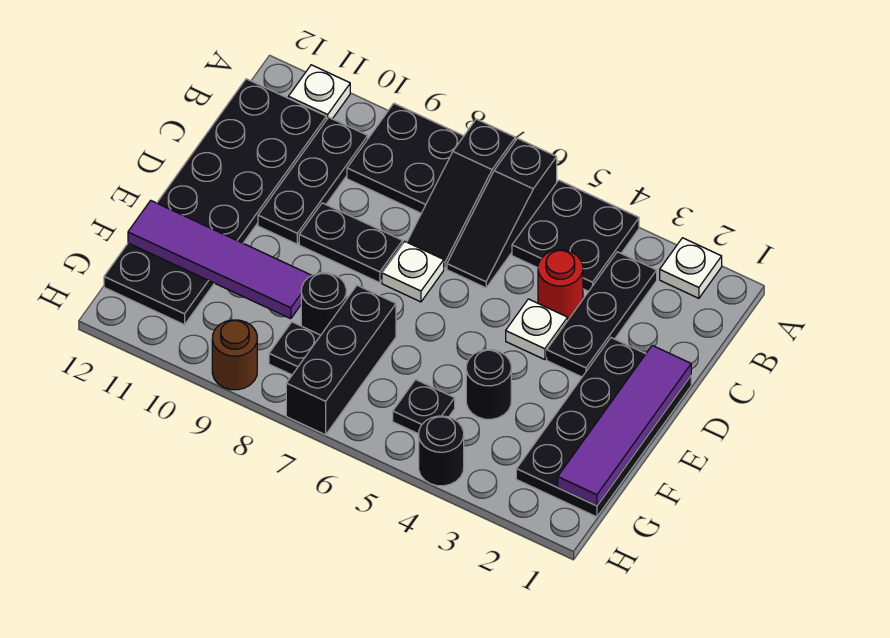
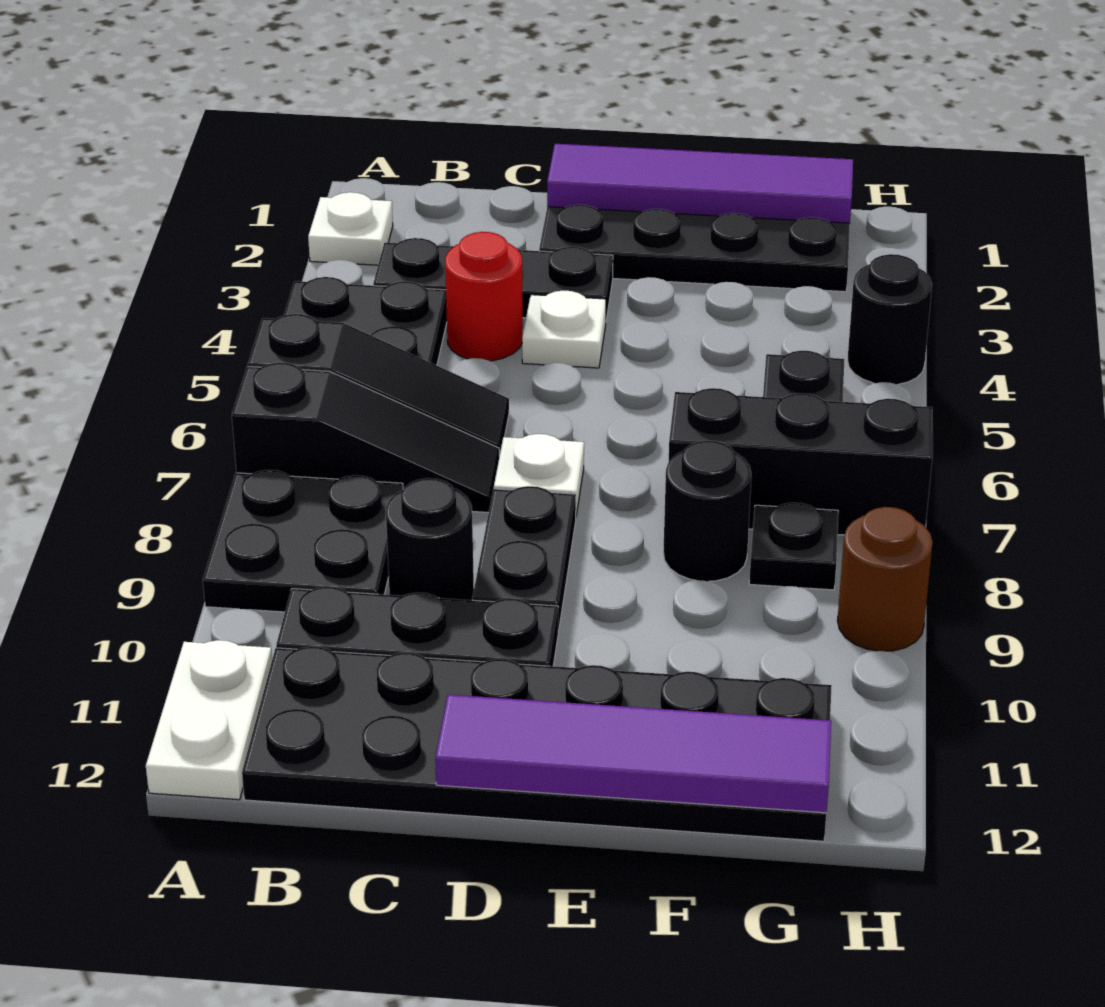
white plate A11 level 1 -> white plate A11:A12 level 1
black round brick F4 level 1 -> black round brick C9 level 1
purple tile F9:F12 level 2 -> purple tile D12:G12 level 2

